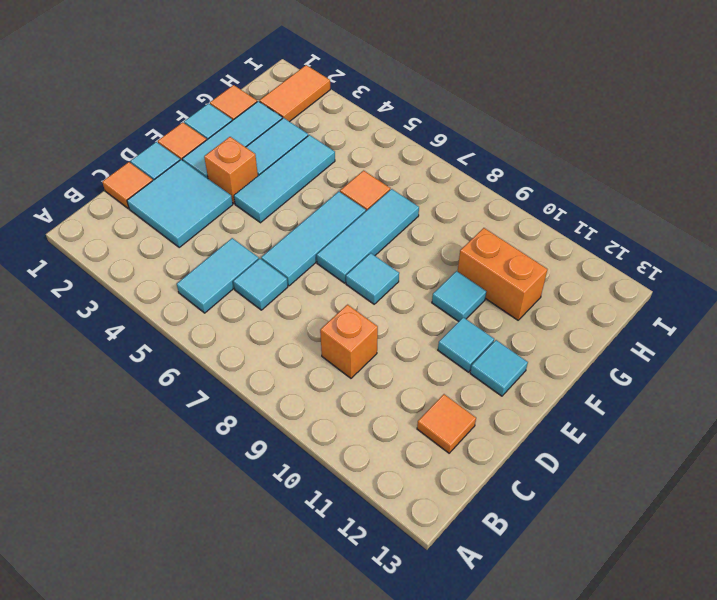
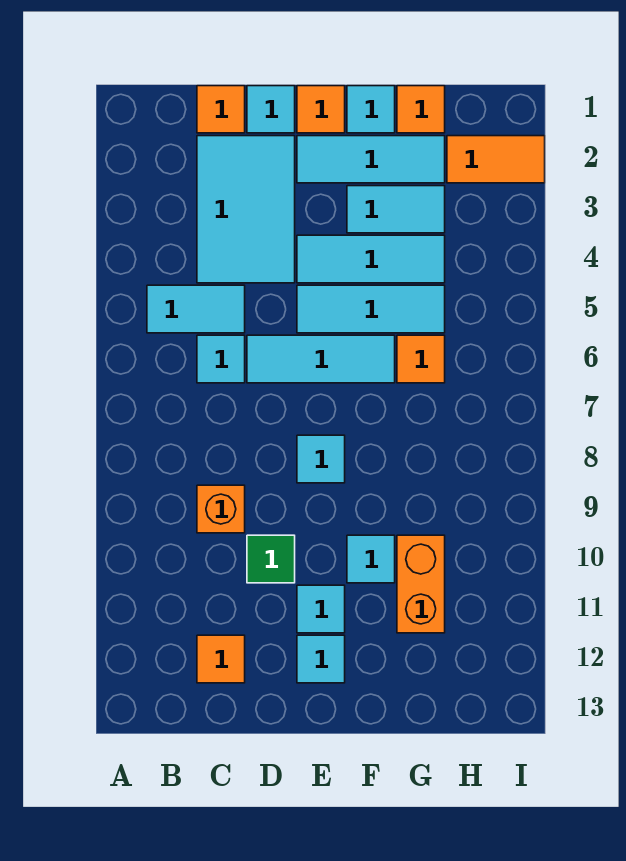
cyan tile C2:D3 level 1 -> cyan tile C2:D4 level 1
none -> green tile D10 level 1
orange brick E3 level 1 -> none
cyan tile E7:G7 level 1 -> cyan tile E5:G5 level 1

